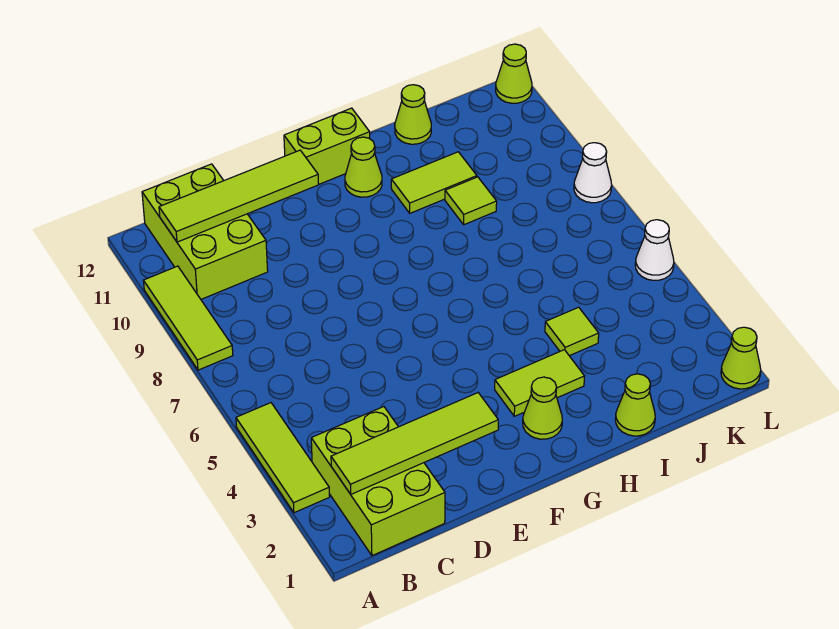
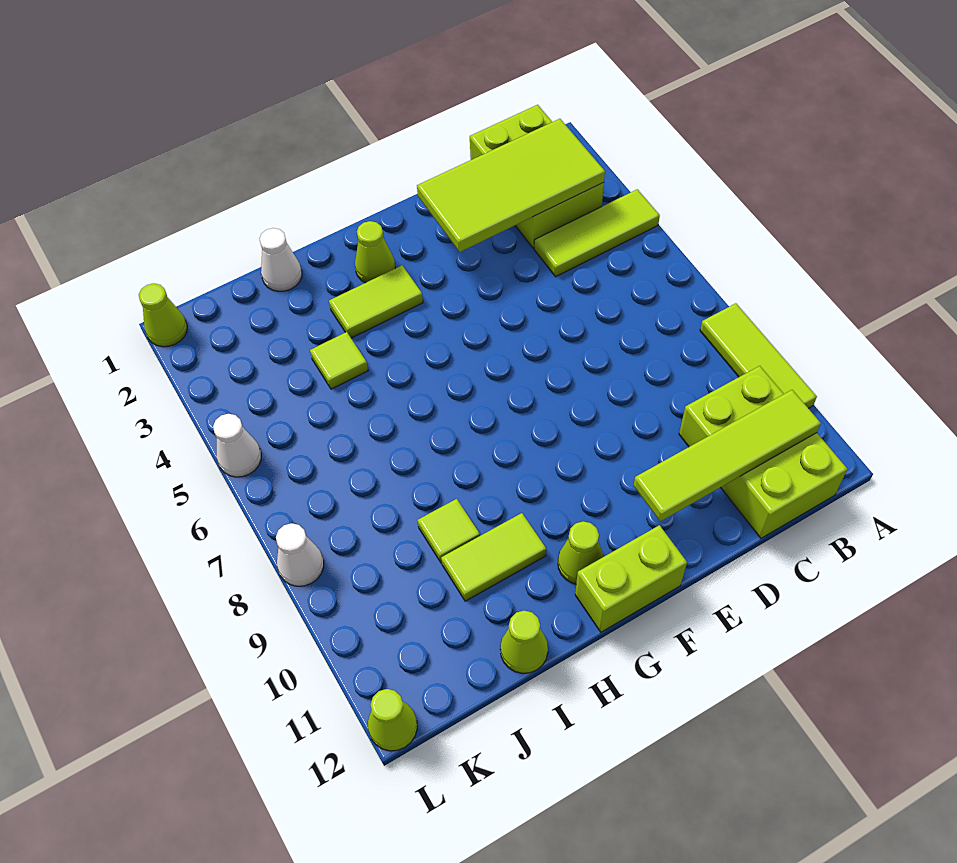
lime tile A3:A5 level 1 -> lime tile A4:C4 level 1
lime tile B2:E2 level 2 -> lime tile B2:E3 level 2
lime cone I1 level 1 -> white cone I1 level 1

